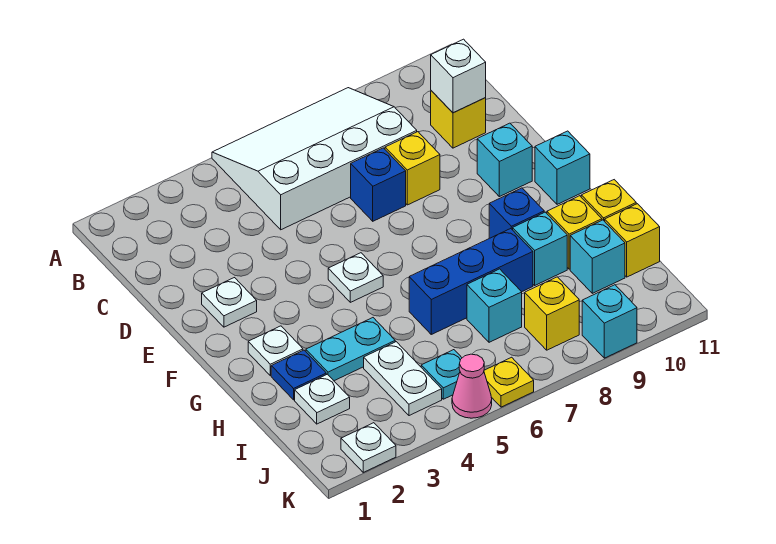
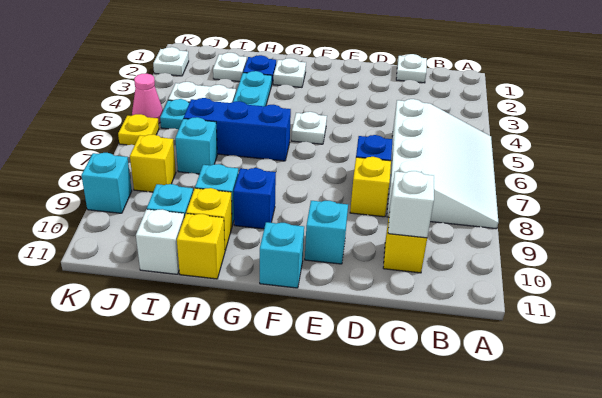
white plate E2 level 1 -> white plate C1 level 1
blue brick H6:H8 level 1 -> blue brick G6:I6 level 1
yellow brick I11 level 1 -> white brick I11 level 1

